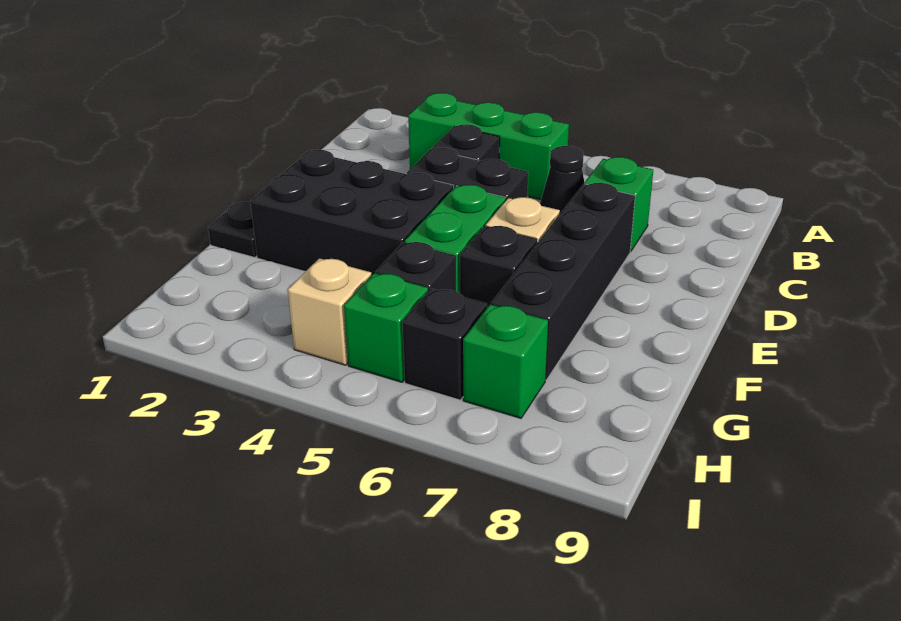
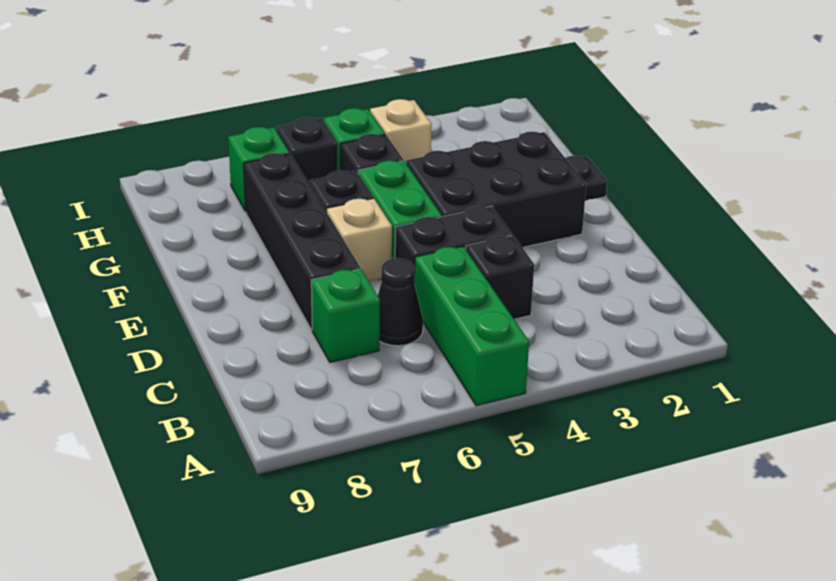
green brick B3:B5 level 1 -> green brick A5:C5 level 1

